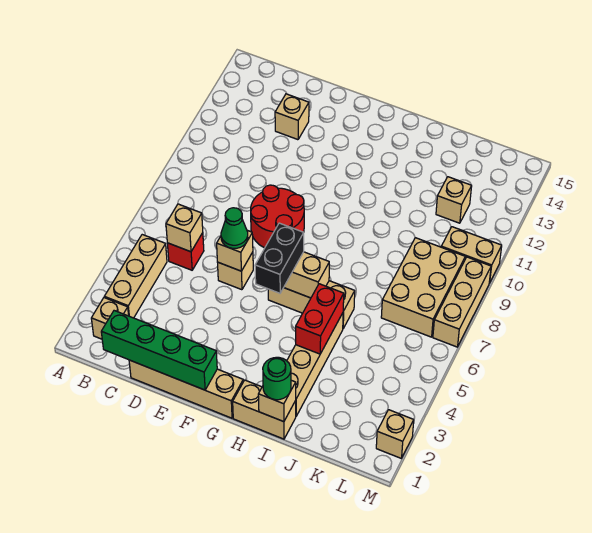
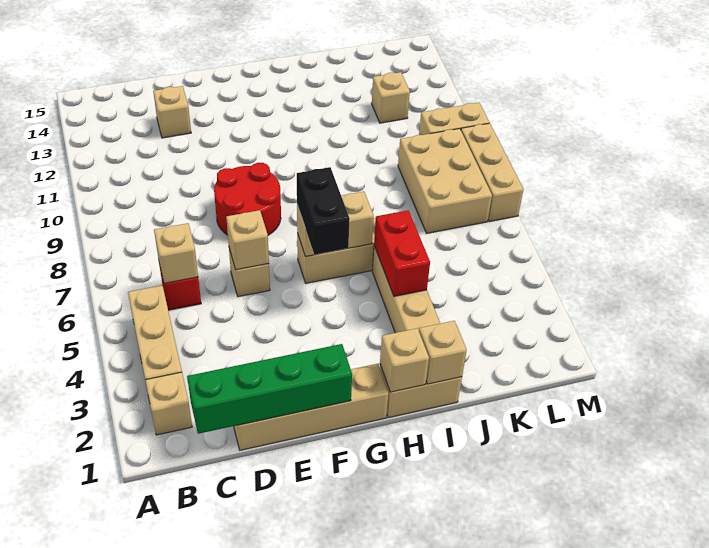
green cone E6 level 3 -> none
green round brick I1 level 3 -> none
tan brick M2 level 1 -> tan brick H1 level 2

